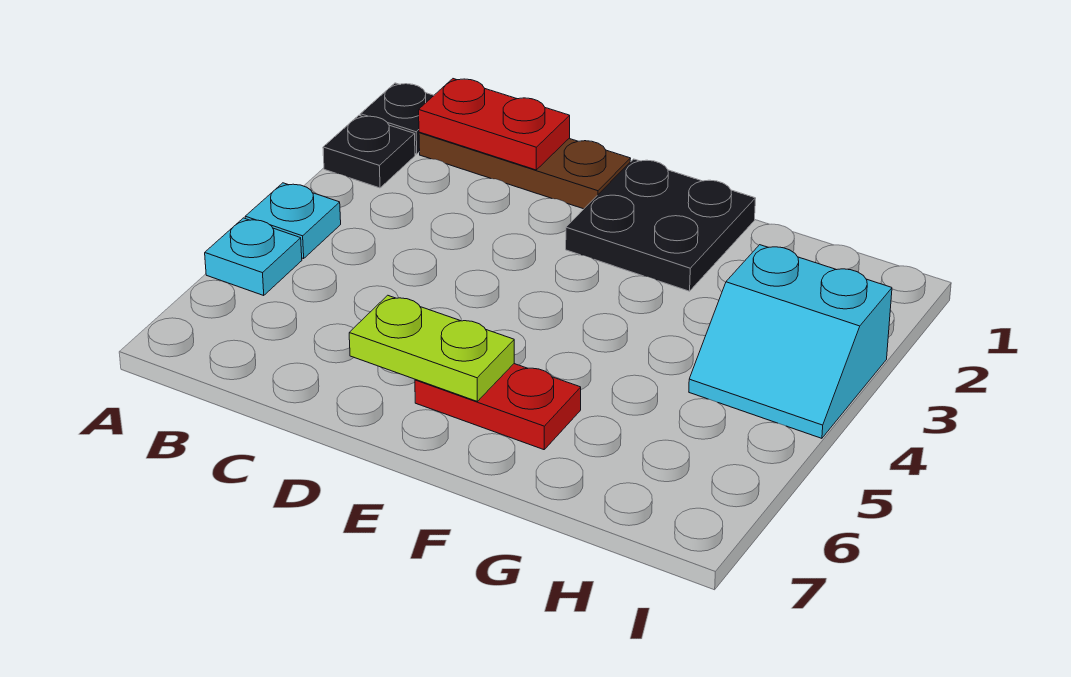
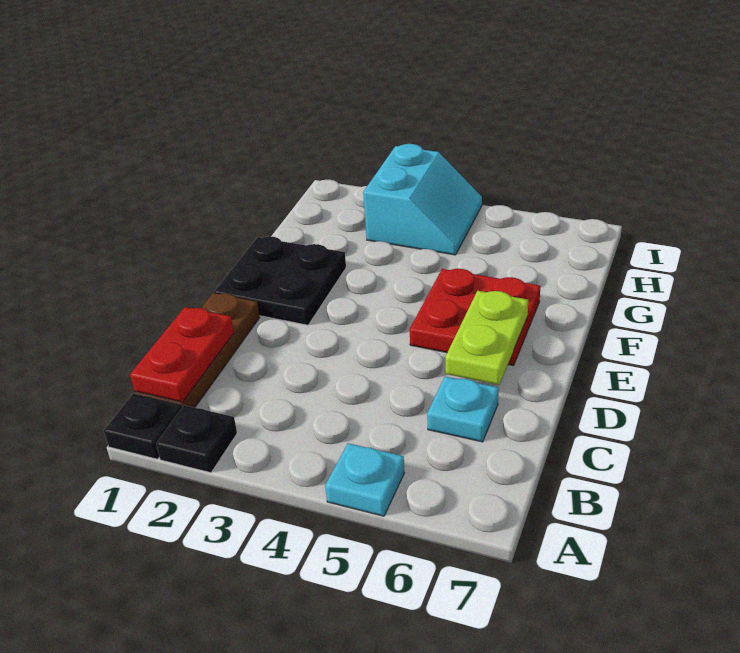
cyan plate A4 level 1 -> cyan plate C6 level 1
red plate E6:F6 level 1 -> red plate E5:F6 level 1

